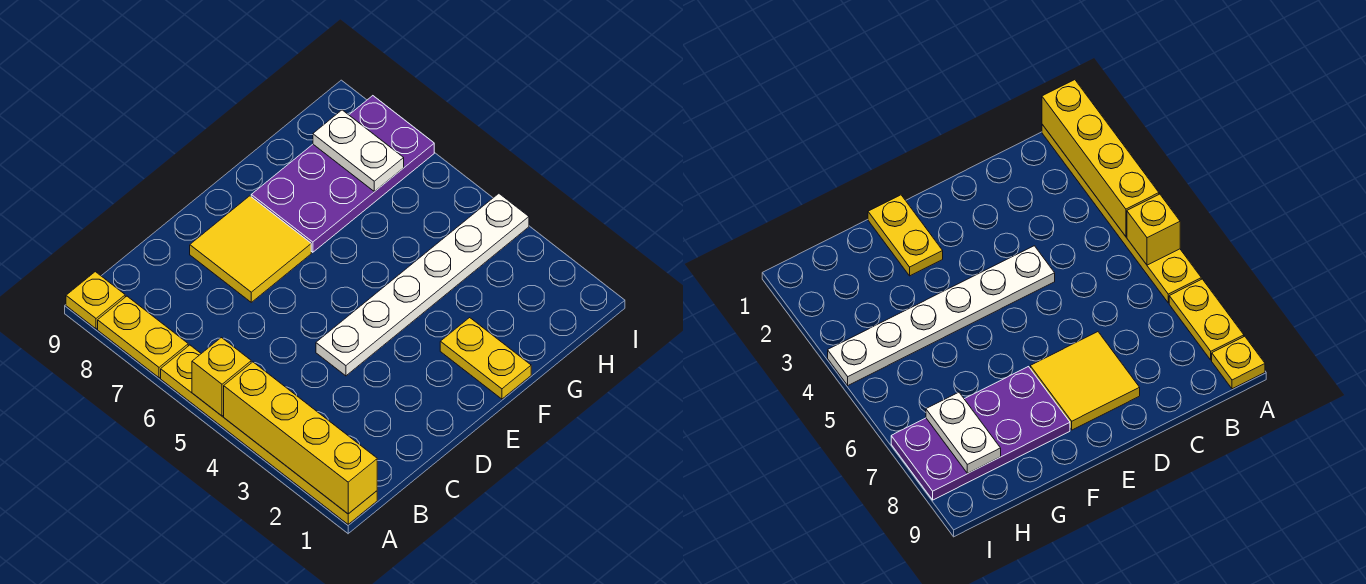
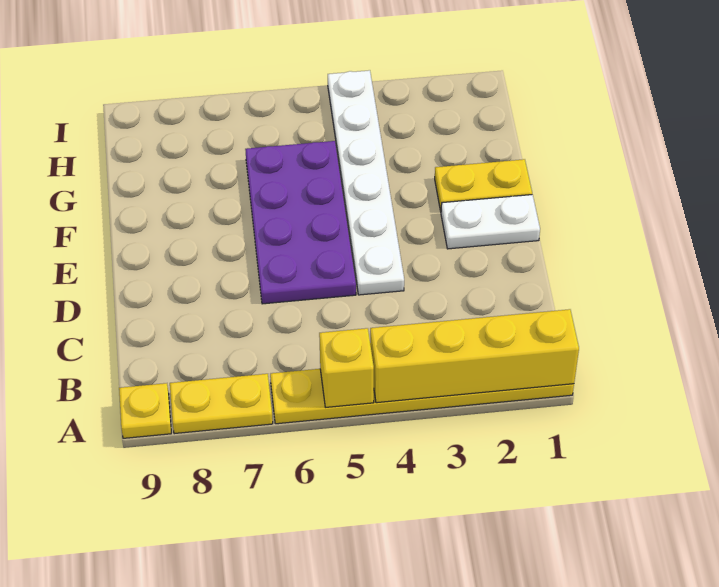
yellow tile D7:E8 level 1 -> none
purple plate F7:I8 level 1 -> purple plate D5:G6 level 1
white plate H7:H8 level 2 -> white plate E1:E2 level 1

